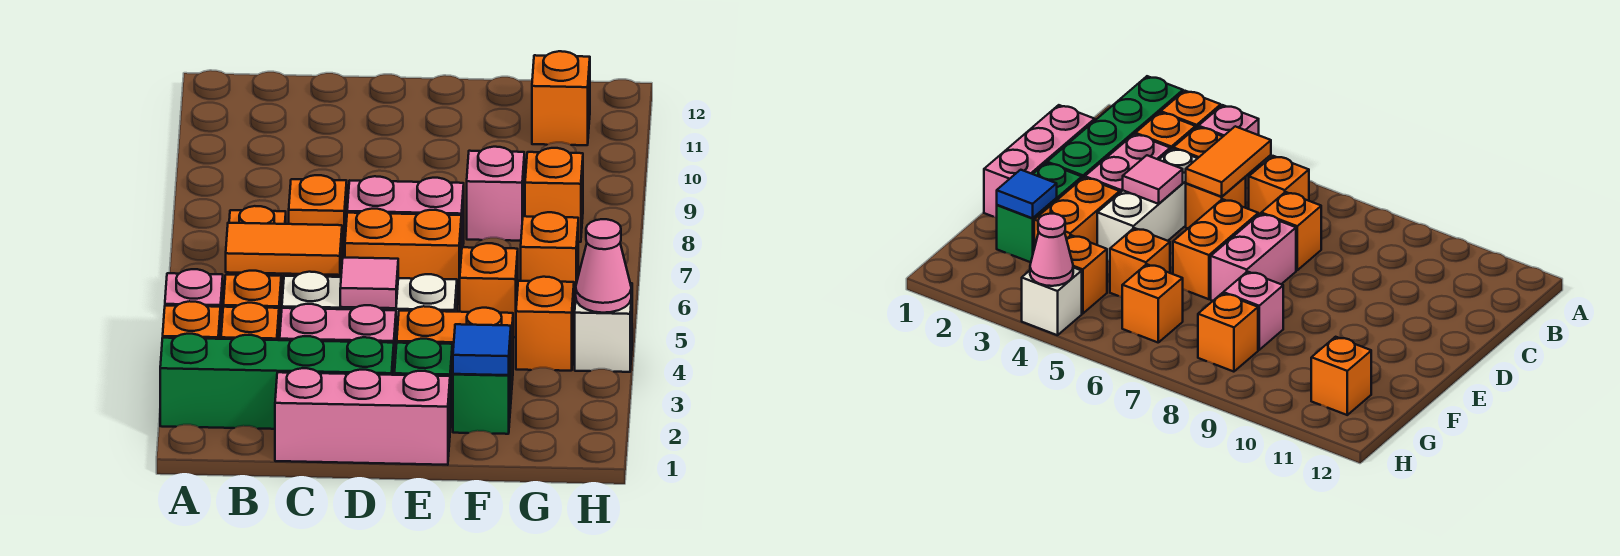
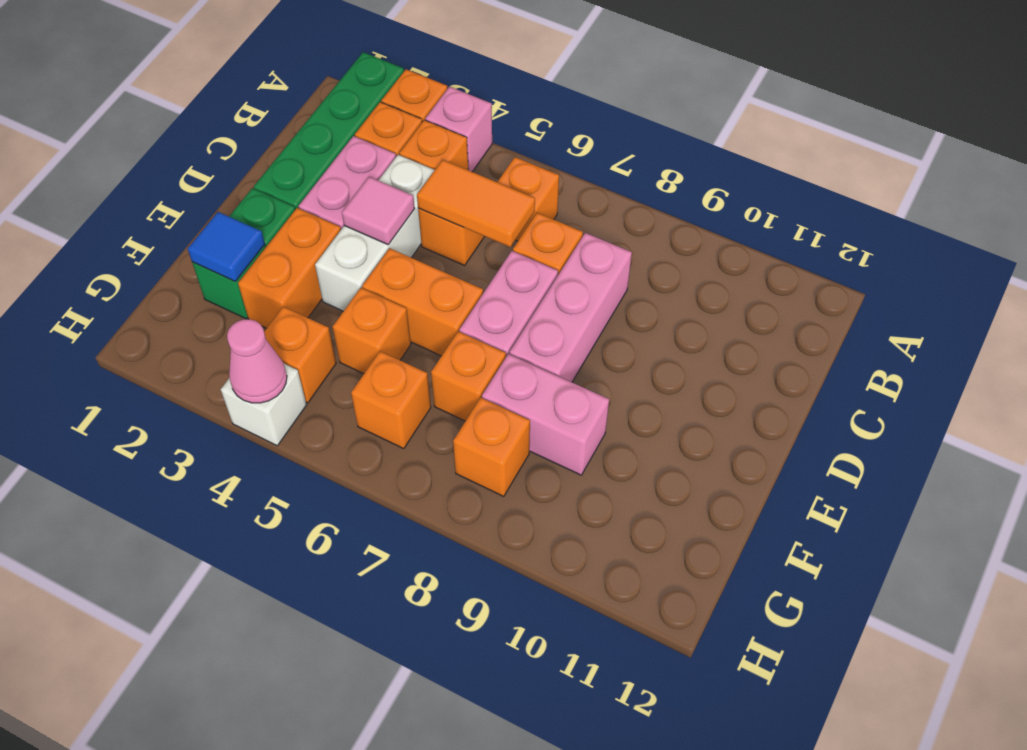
orange tile B5:C5 level 2 -> orange tile C5:C6 level 2
pink brick C1:E1 level 1 -> pink brick C8:E8 level 1
orange brick D6:E6 level 1 -> orange brick E5:E6 level 1
pink brick F8 level 1 -> pink brick F8:F9 level 1
orange brick G11 level 1 -> orange brick F7 level 1

